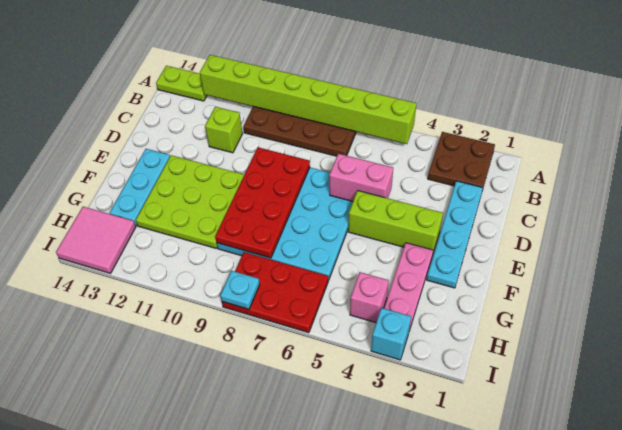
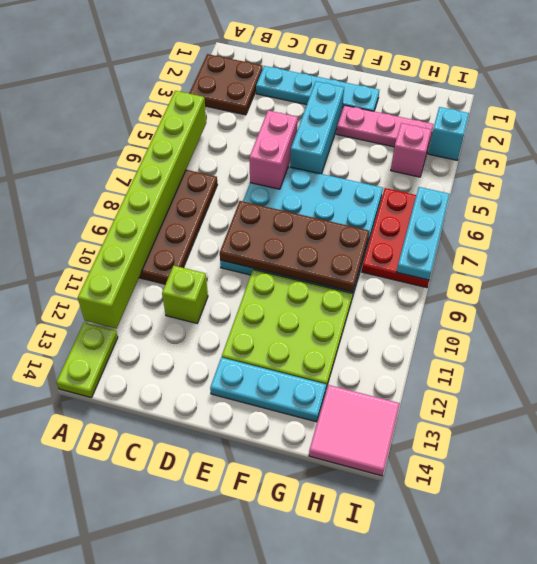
red plate D8:G9 level 2 -> brown plate D8:G9 level 2
lime brick E3:E5 level 1 -> cyan brick E3:E5 level 1
cyan plate I8 level 2 -> cyan plate I6:I8 level 2

